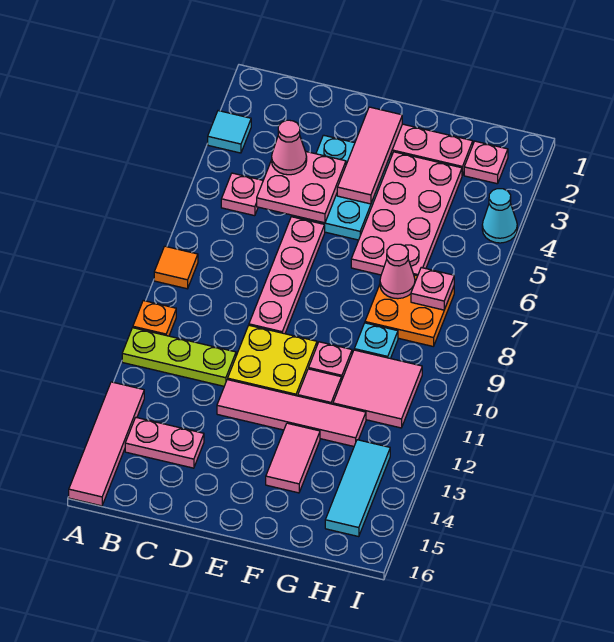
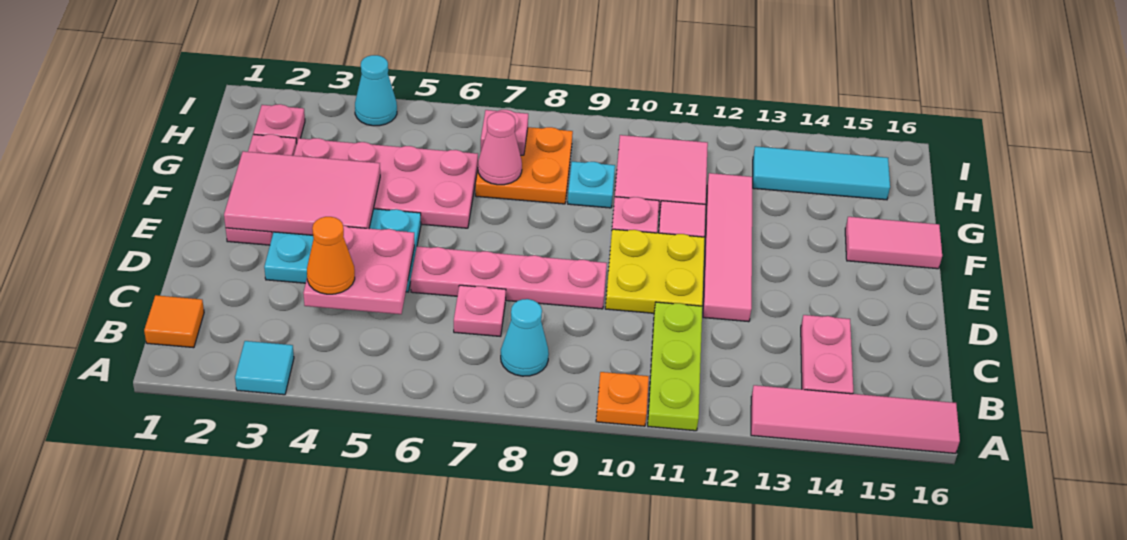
orange tile A8 level 1 -> orange tile B1 level 1
pink plate B5 level 1 -> pink plate C7 level 1
none -> cyan cone B8 level 1
pink cone C4 level 3 -> orange cone C4 level 3
pink tile E2:E4 level 2 -> pink tile E2:F4 level 2
pink tile F13:F14 level 1 -> pink tile F15:F16 level 1

